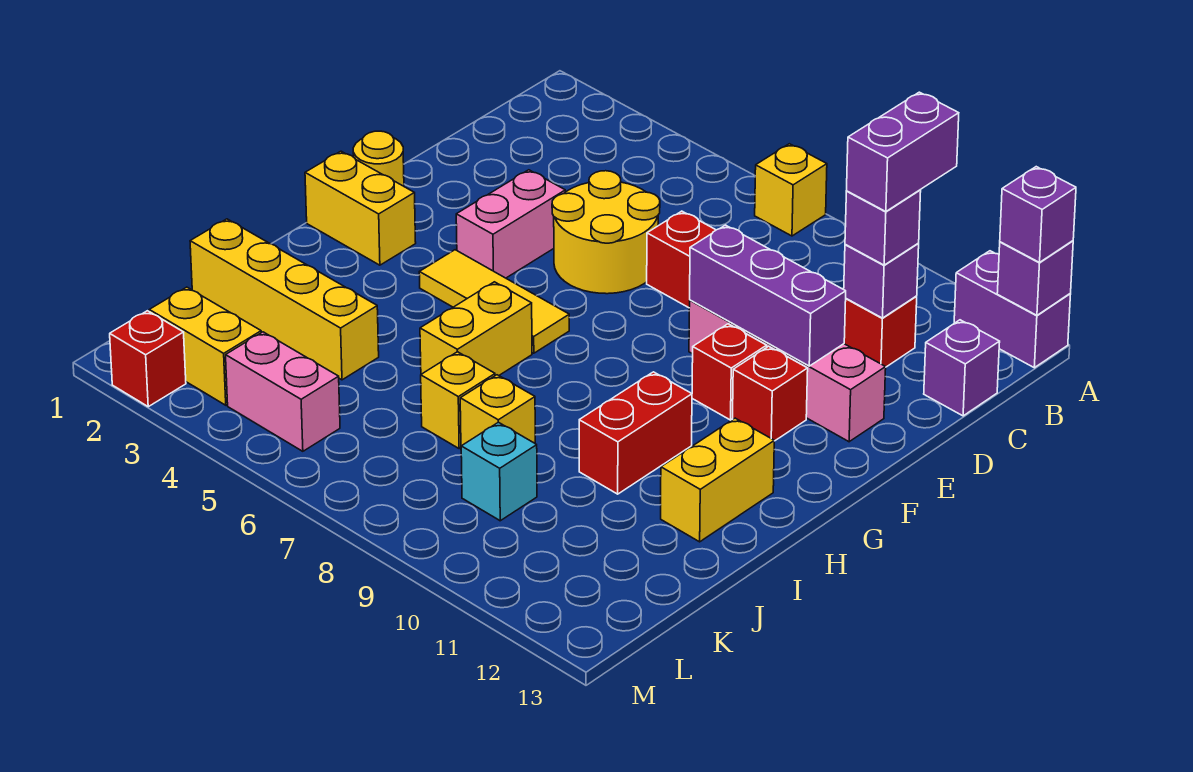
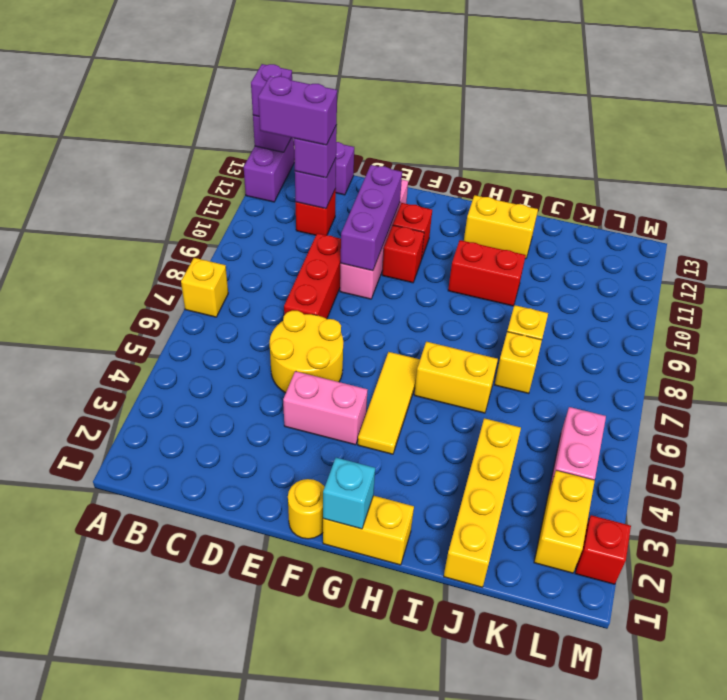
yellow brick G1:G2 level 1 -> yellow brick G1:H1 level 1
cyan brick K9 level 1 -> cyan brick G1 level 2

